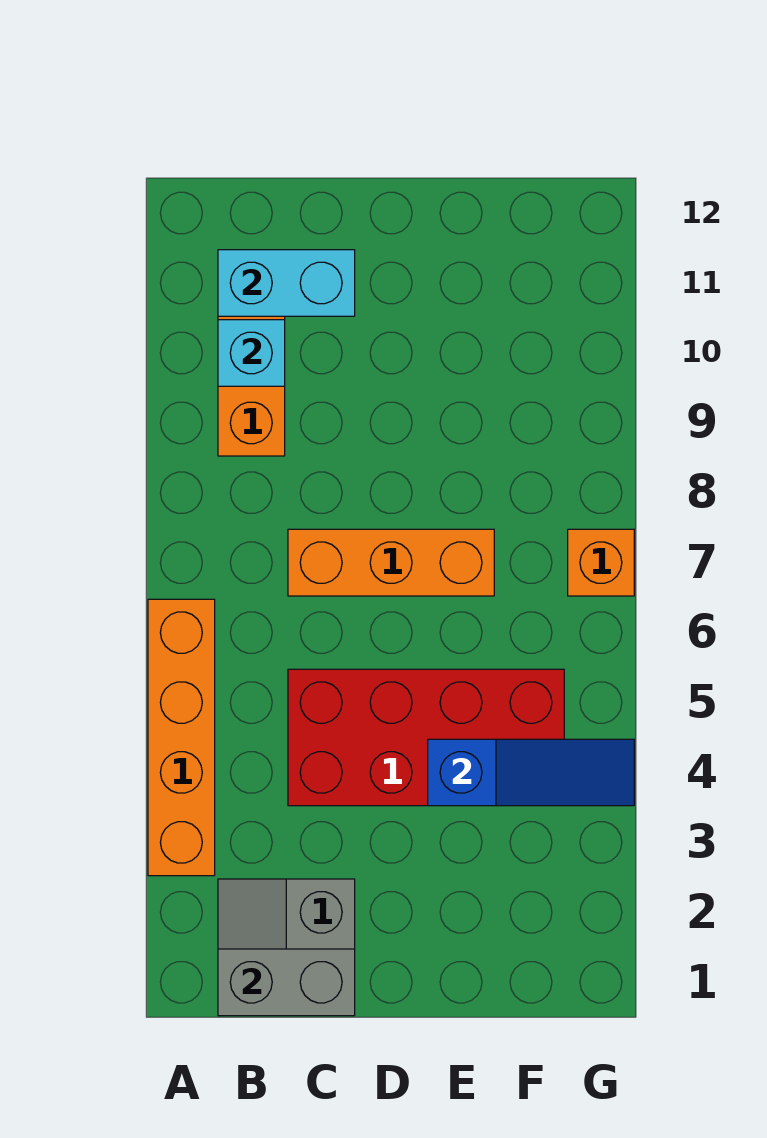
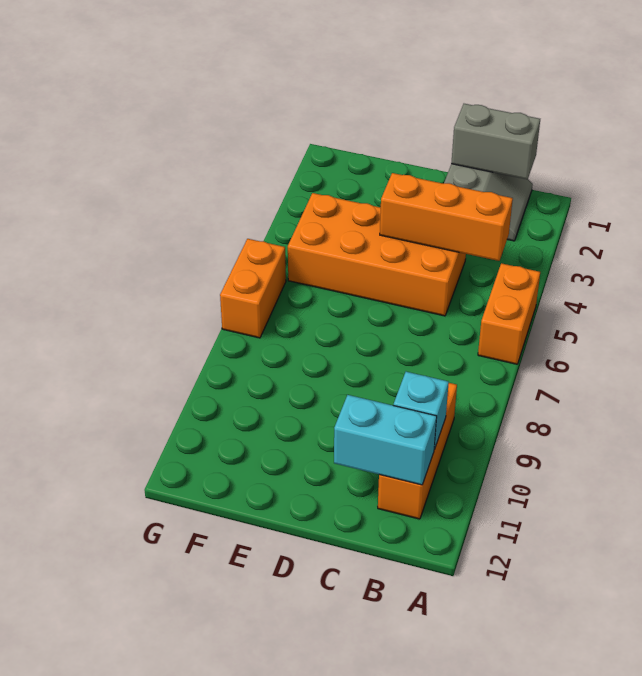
orange brick A3:A6 level 1 -> orange brick A5:A6 level 1
red brick C4:F5 level 1 -> orange brick C4:F5 level 1
orange brick C7:E7 level 1 -> orange brick B4:D4 level 2
blue slope E4:G4 level 2 top E -> none
orange brick G7 level 1 -> orange brick G6:G7 level 1

